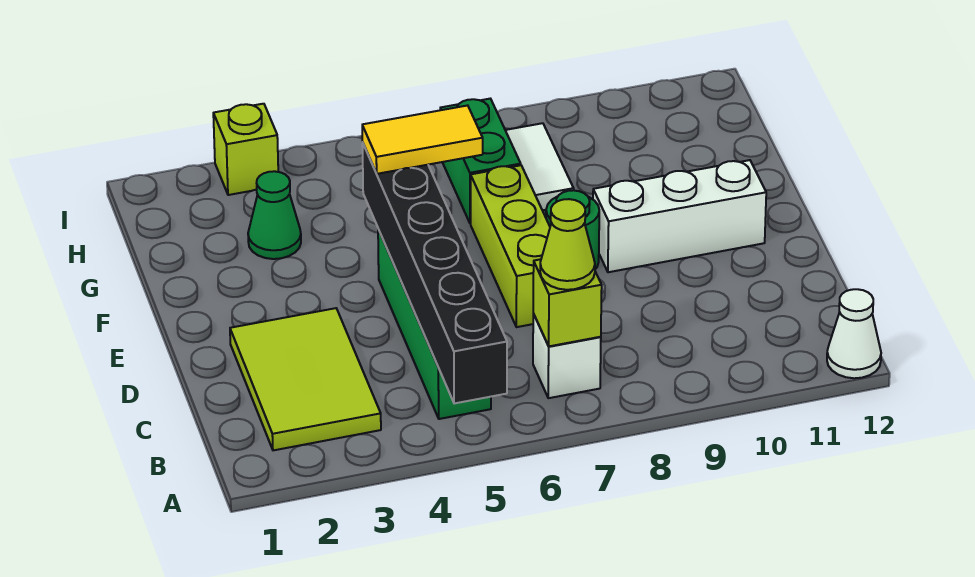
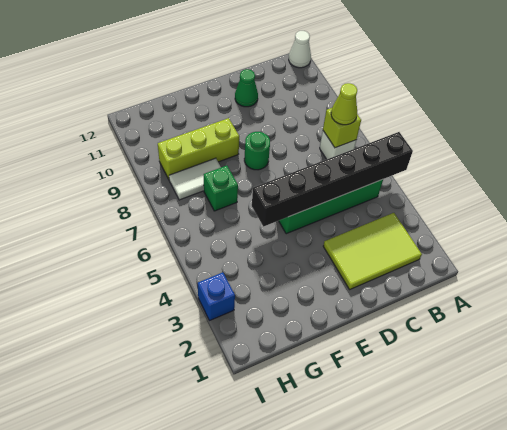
lime brick D7:F7 level 1 -> lime brick F9:H9 level 1
white brick E9:E11 level 1 -> none
yellow tile F5:F6 level 3 -> none
green cone G3 level 1 -> green cone D11 level 1
green brick G7:H7 level 1 -> green brick G7 level 1
lime brick I3 level 1 -> blue brick I3 level 1

